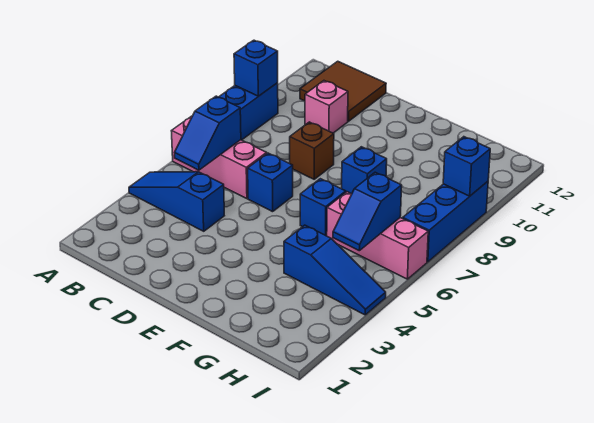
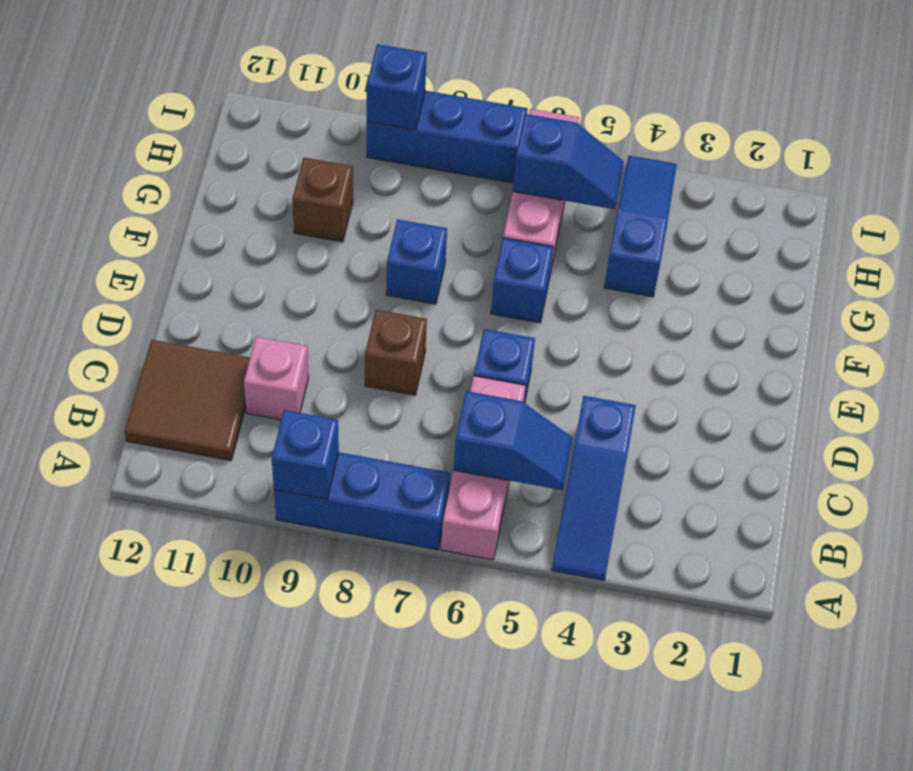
none -> brown brick G10 level 1

